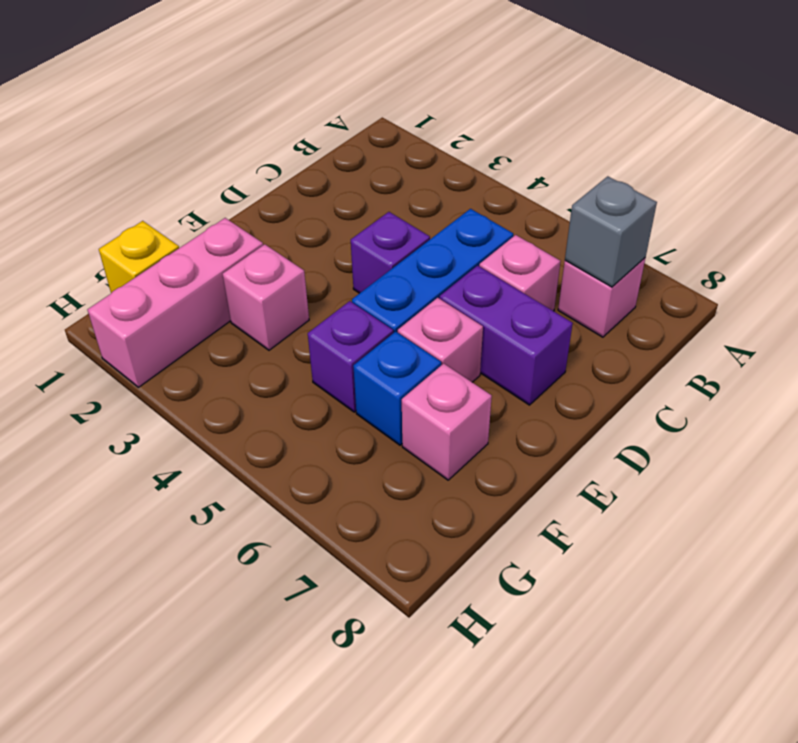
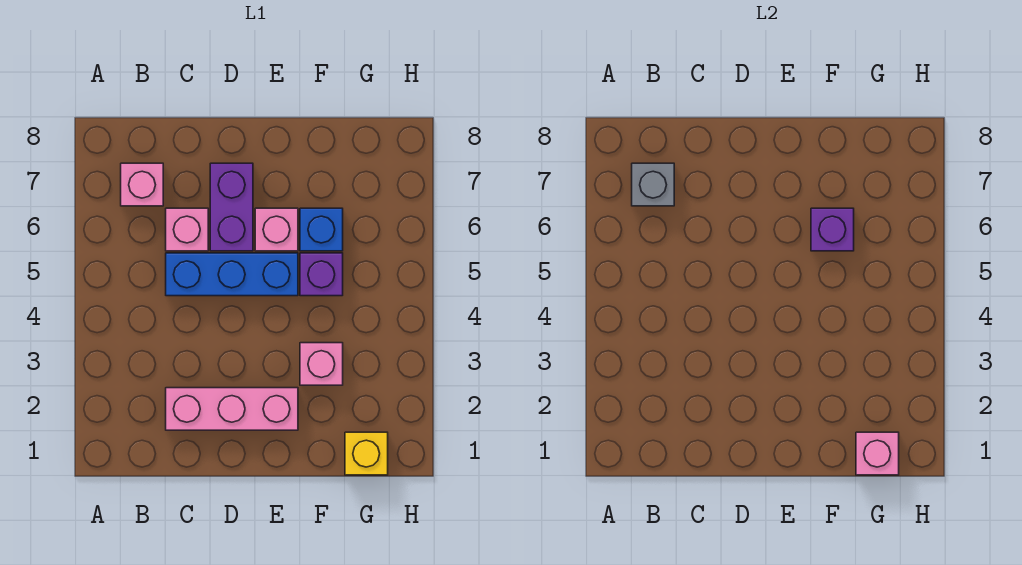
purple brick D4 level 1 -> purple brick F6 level 2
pink brick F2:H2 level 1 -> pink brick C2:E2 level 1
pink brick F7 level 1 -> pink brick G1 level 2

